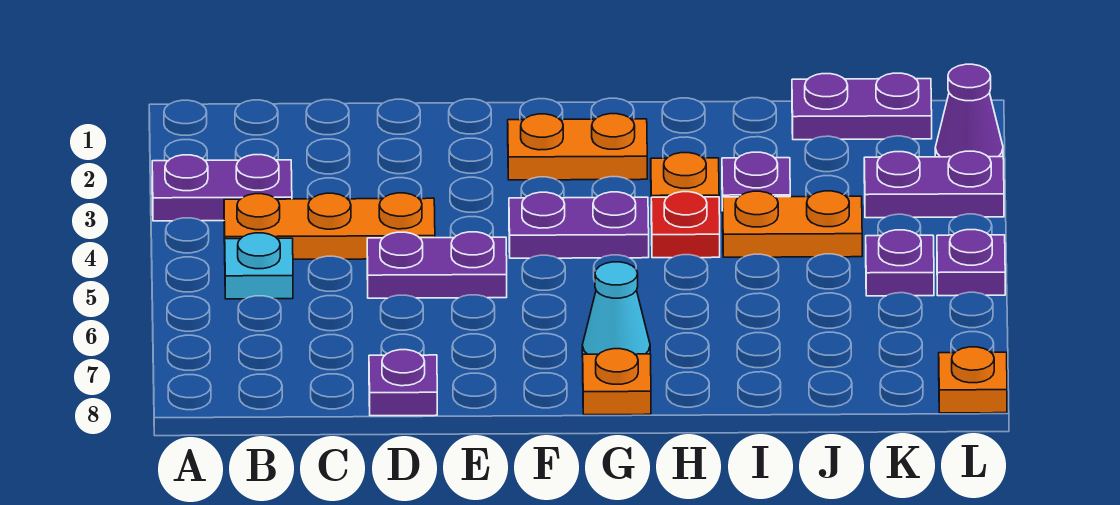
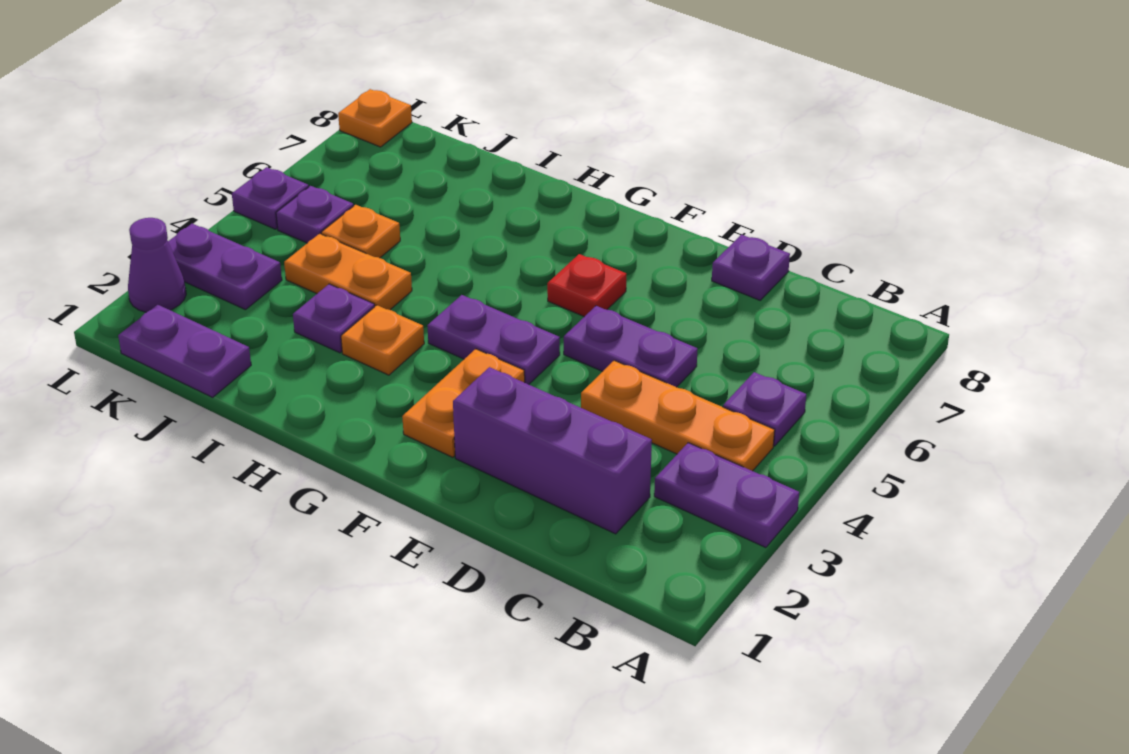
cyan plate B5 level 1 -> purple plate B5 level 1
none -> purple brick C2:E2 level 1
orange plate F2:G2 level 1 -> orange plate F2:F3 level 1
cyan cone G7 level 1 -> none
orange plate G8 level 1 -> orange plate J5 level 1
red plate H4 level 1 -> red plate F6 level 1

